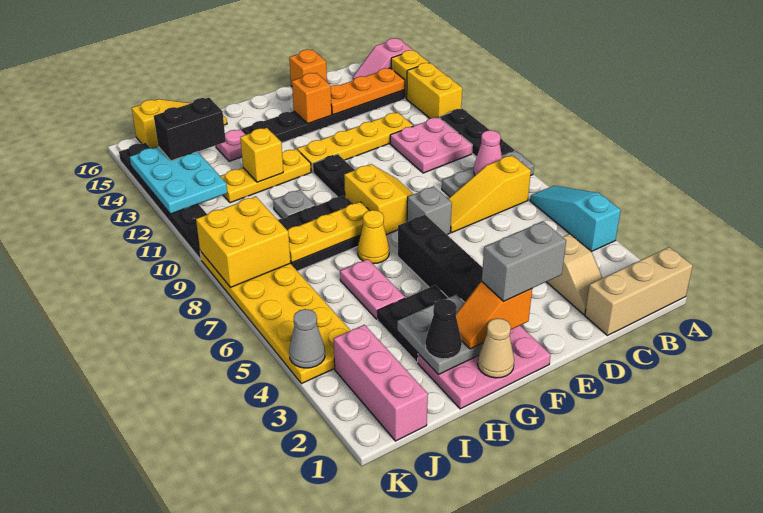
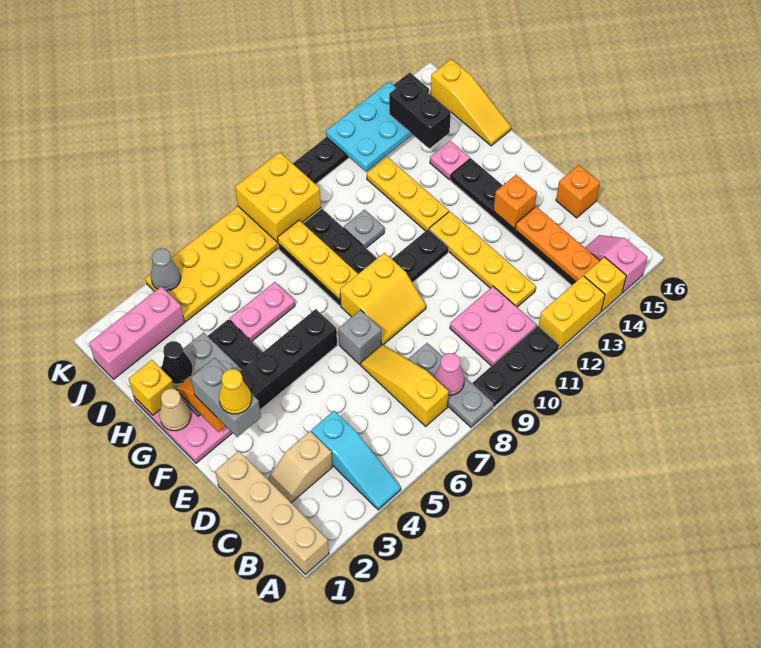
tan brick A1:C1 level 1 -> tan brick A1:D1 level 1
cyan slope A4:A6 level 1 top 4 -> cyan slope A4:C4 level 1 top C
yellow cone G7 level 1 -> yellow cone E2 level 5
yellow brick H12 level 2 -> yellow brick H1 level 2

